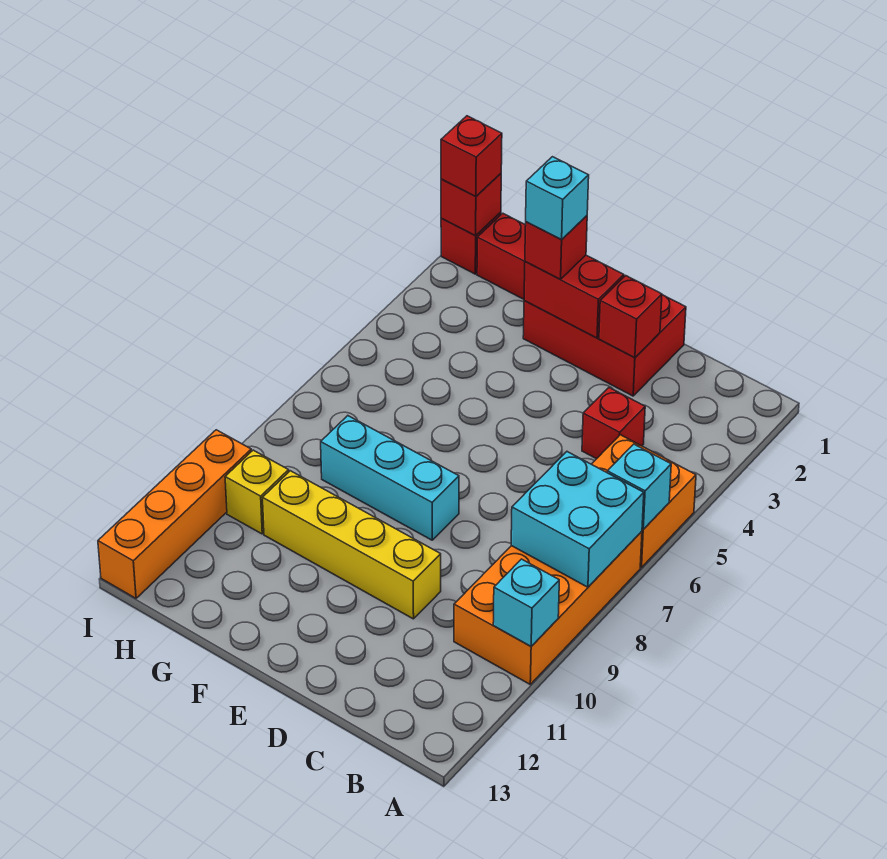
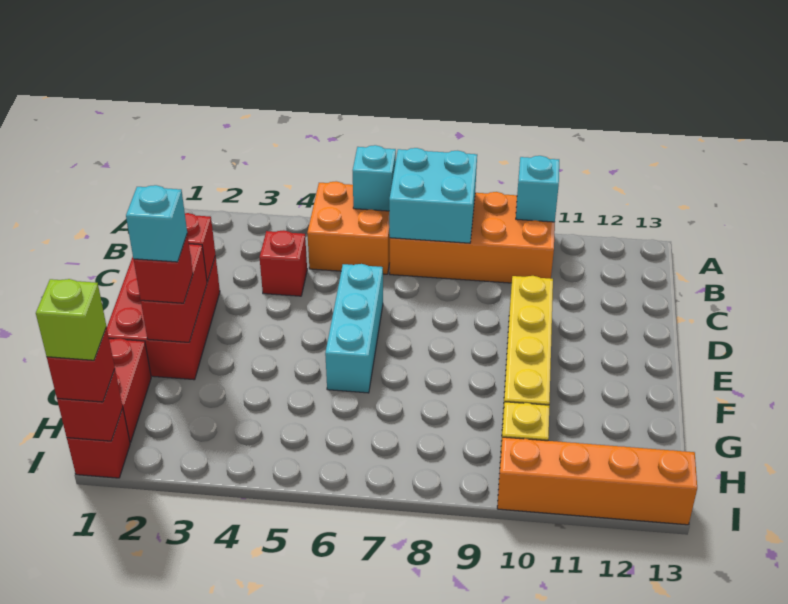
cyan brick E8:G8 level 1 -> cyan brick D6:F6 level 1
none -> lime brick I1 level 4

